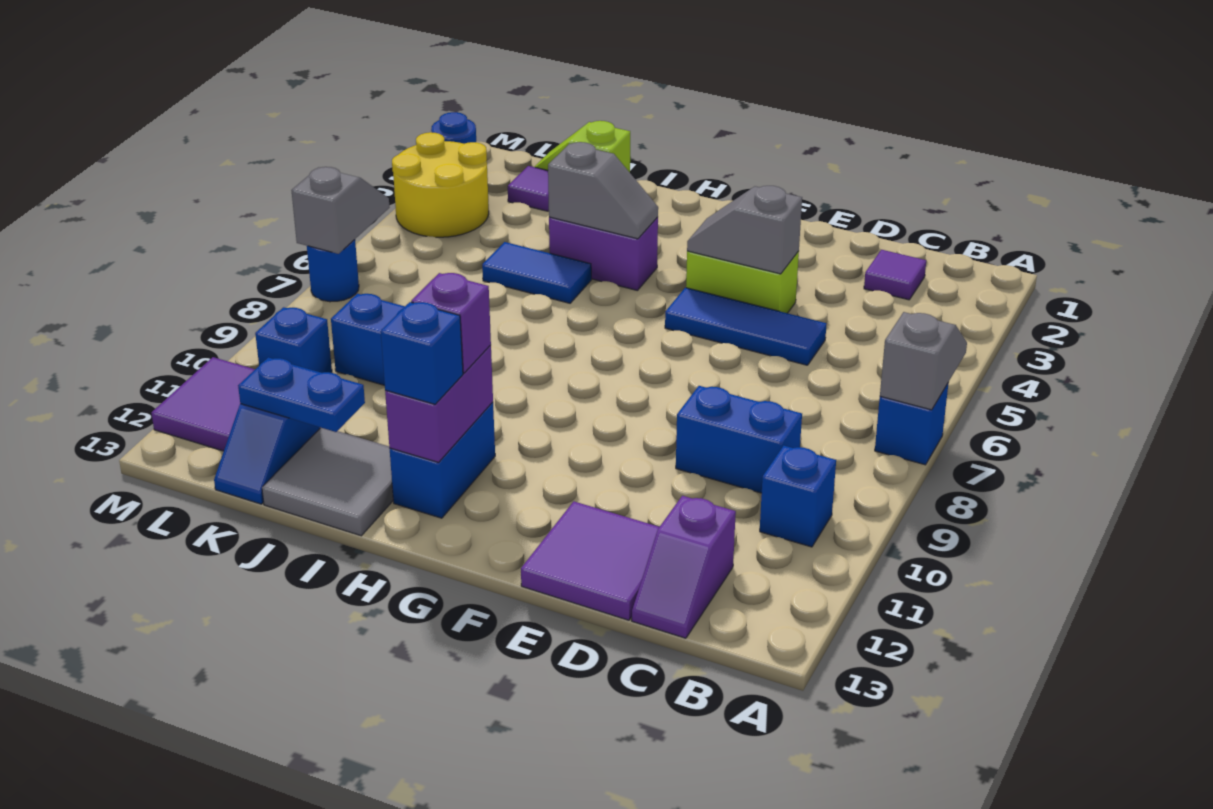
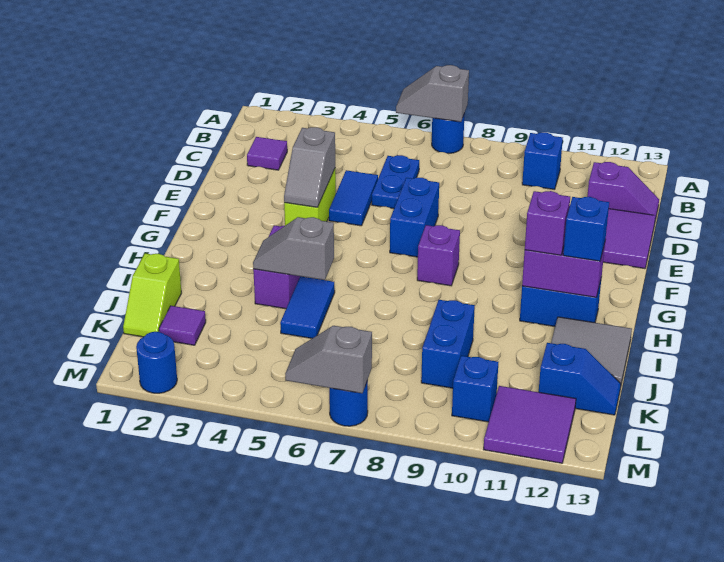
blue brick A7 level 1 -> blue round brick A7 level 1
blue brick C9:D9 level 1 -> blue brick E7:F7 level 1
blue tile D5:F5 level 1 -> blue tile D5:E5 level 1
none -> purple brick G8 level 1
grey slope H4:I4 level 2 top I -> grey slope I4:I5 level 2 top 5
blue plate J12:K12 level 2 -> blue plate C6:D6 level 1
yellow round brick L3:M4 level 1 -> none

